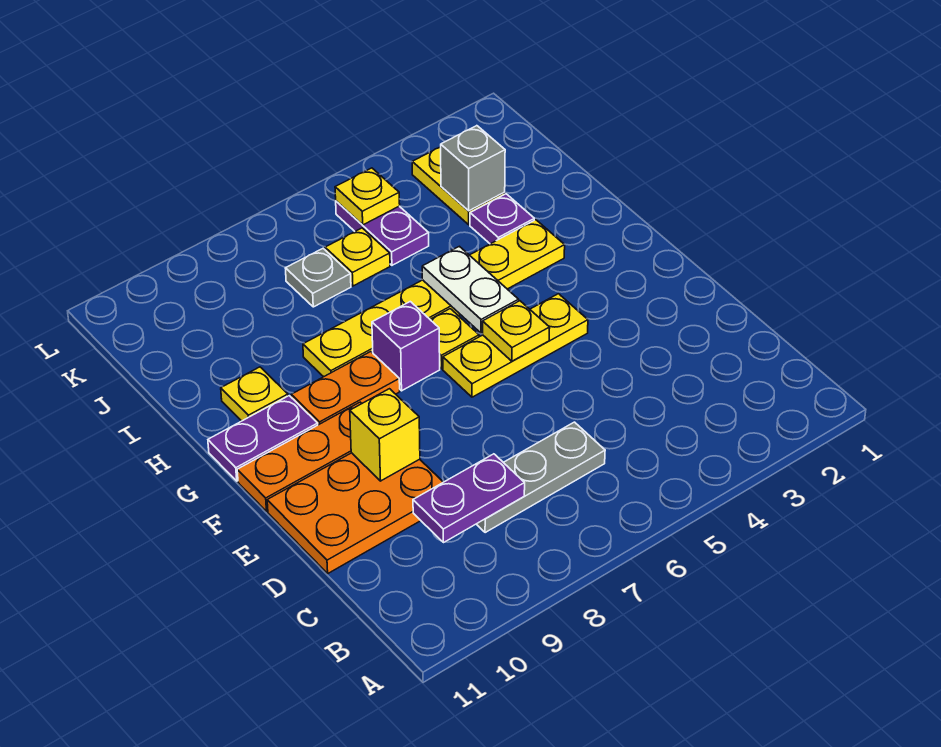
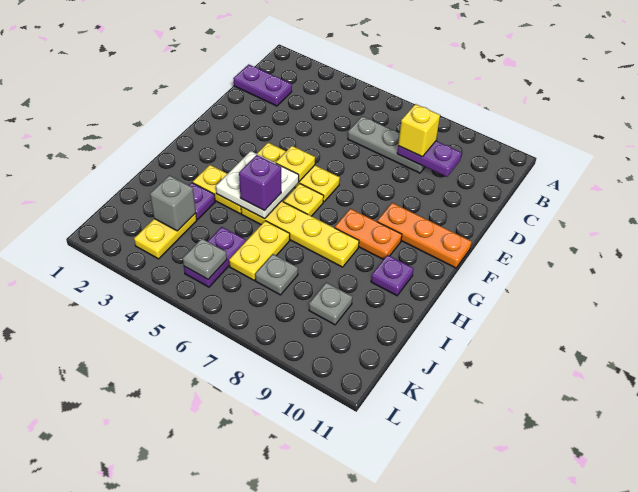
orange plate D9:E11 level 1 -> none
yellow brick E9 level 2 -> yellow brick C8 level 3
white plate G5:H5 level 2 -> white plate G4:H5 level 2
purple brick G7 level 1 -> purple brick H5 level 3
purple plate G10:G11 level 1 -> purple plate C1:C2 level 1
yellow plate H10 level 1 -> purple plate H10 level 1
yellow plate J6 level 1 -> yellow plate I6:J6 level 1
none -> grey plate J9 level 1
yellow plate K5 level 2 -> grey plate K5 level 2

